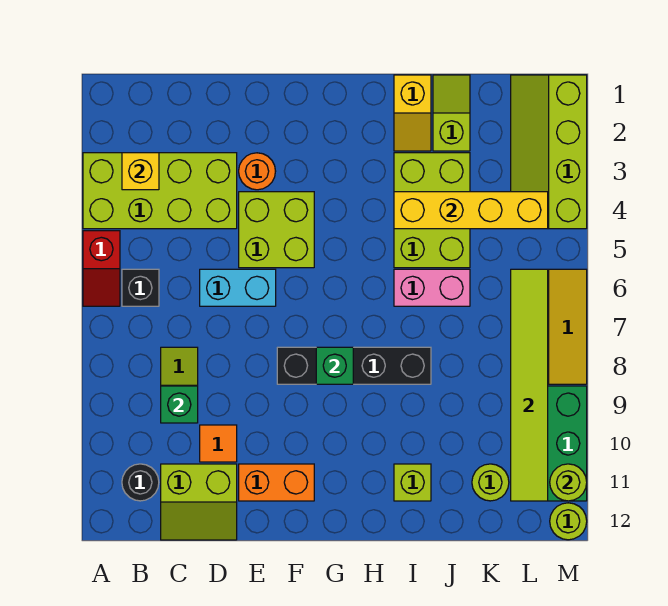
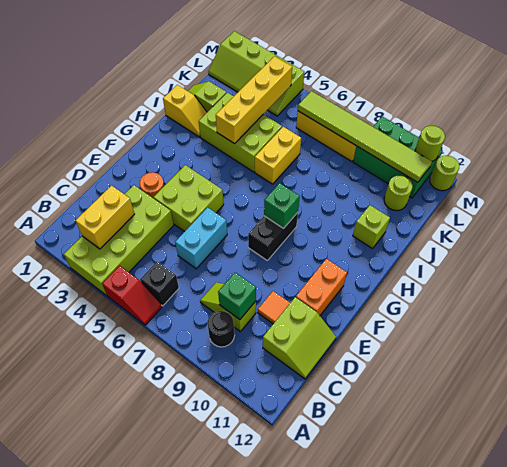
yellow brick B3 level 2 -> yellow brick B3:C3 level 2
black round brick B11 level 1 -> black round brick B9 level 1
black brick F8:I8 level 1 -> black brick F8:G8 level 1
pink brick I6:J6 level 1 -> yellow brick I6:J6 level 1

